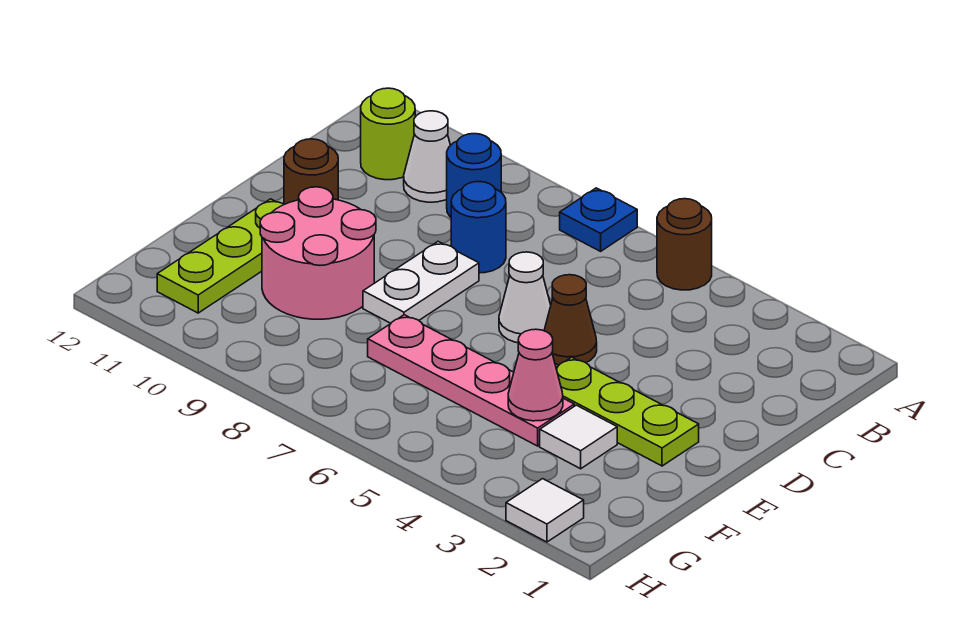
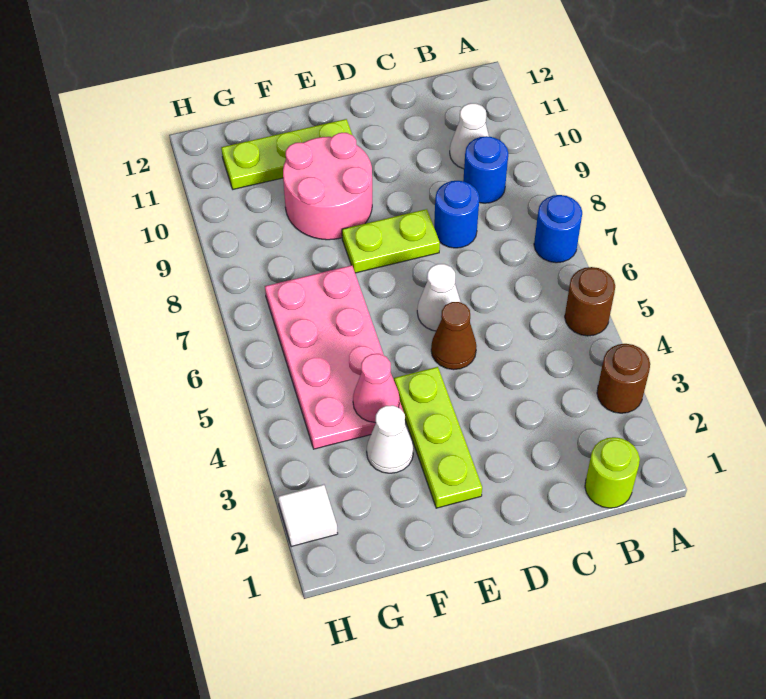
blue plate A7 level 1 -> blue round brick A7 level 1
lime round brick B11 level 1 -> lime round brick B1 level 1
white plate D8:E8 level 1 -> lime plate D8:E8 level 1
brown round brick D11 level 1 -> brown round brick A3 level 1
white tile F3 level 1 -> white cone F3 level 1
pink plate F4:F7 level 1 -> pink plate F4:G7 level 1

